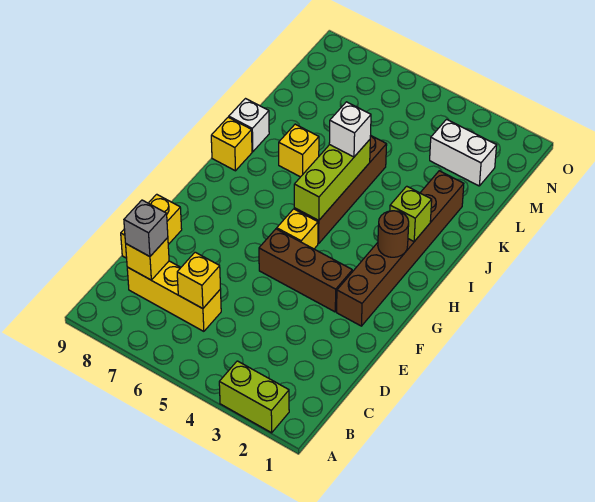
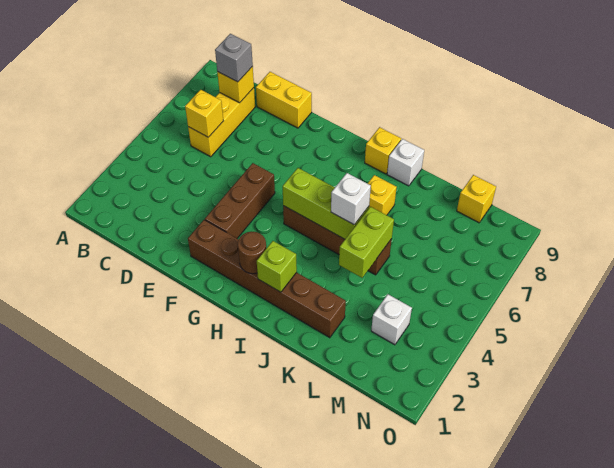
lime brick A2:A3 level 1 -> lime brick K4:K5 level 2
yellow brick G5 level 1 -> yellow brick M9 level 1
white brick M2:M3 level 1 -> white brick M3 level 1

